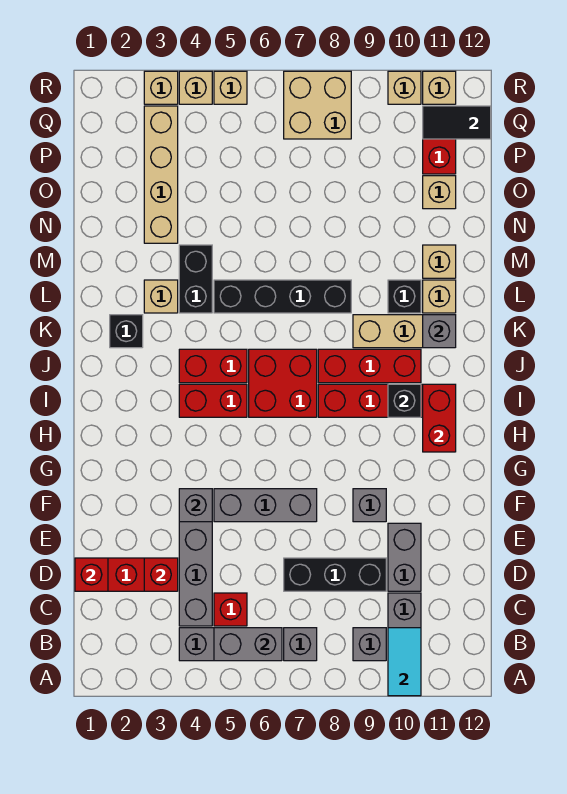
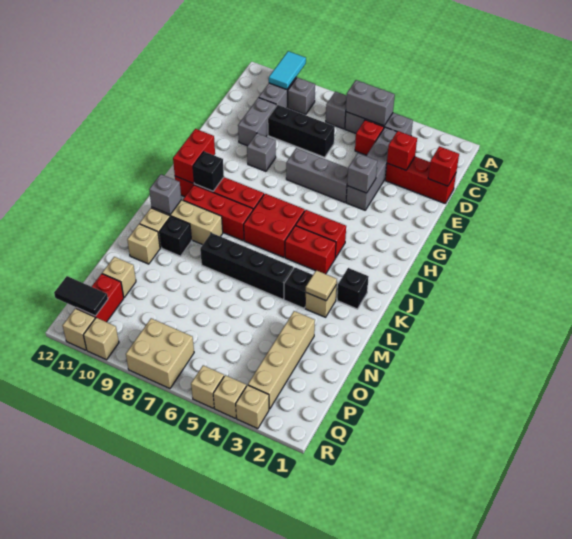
none -> tan tile L3 level 2
black brick L4:M4 level 1 -> black brick L4 level 1

